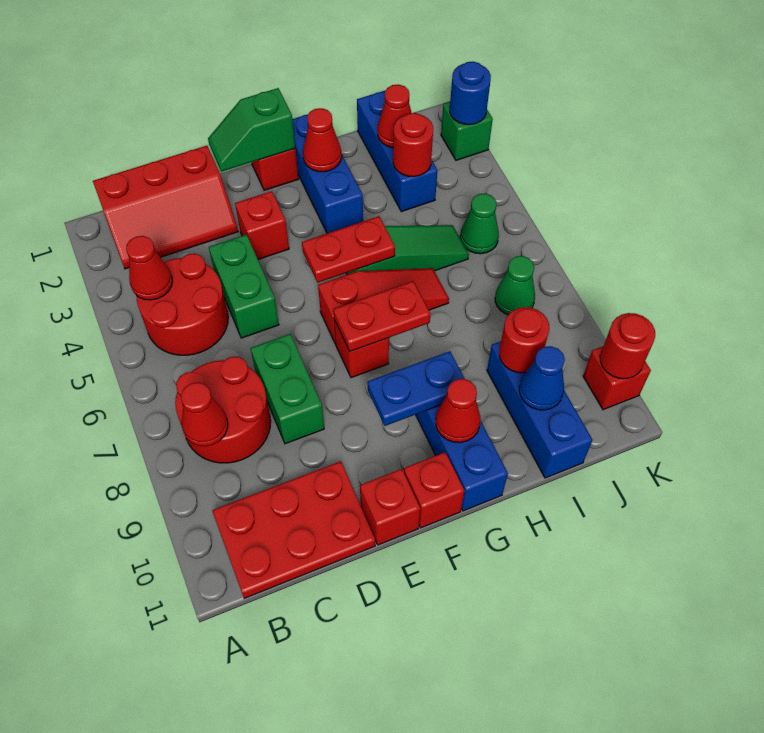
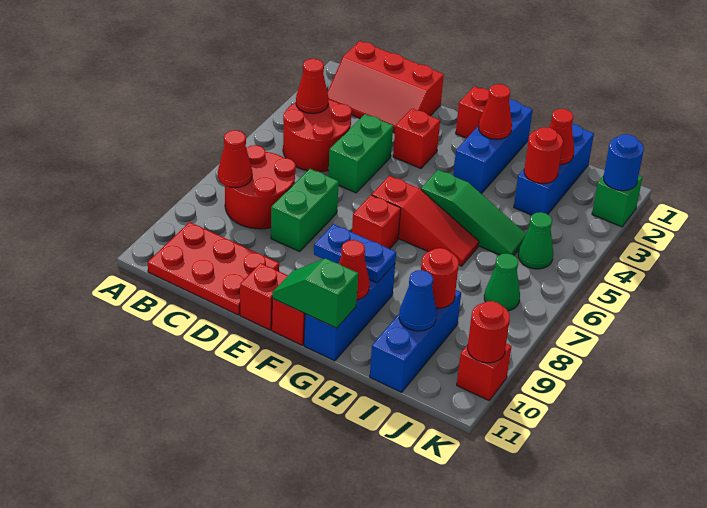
green slope E1:F1 level 2 top F -> green slope F11:G11 level 2 top G
red plate F5:G5 level 2 -> none
red plate F7:G7 level 2 -> none

